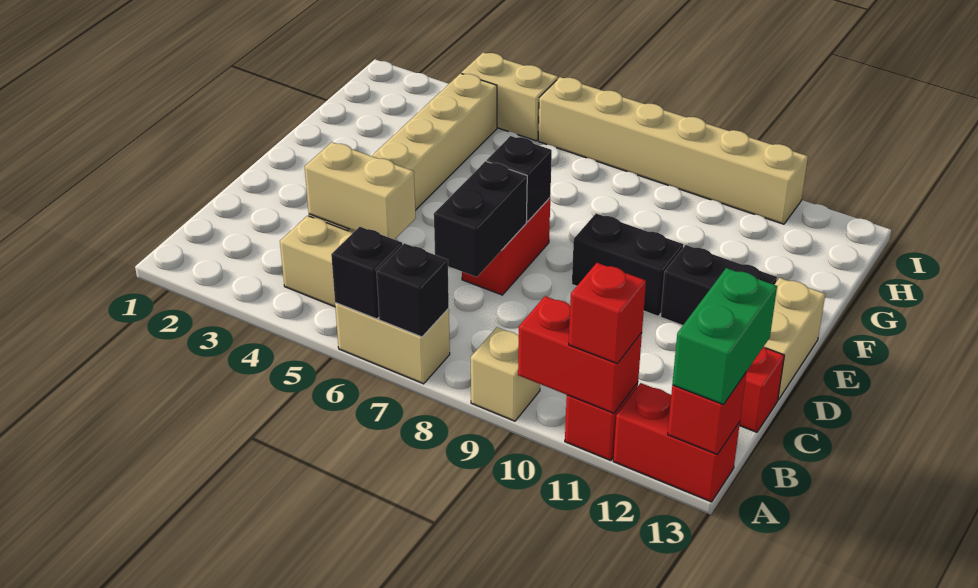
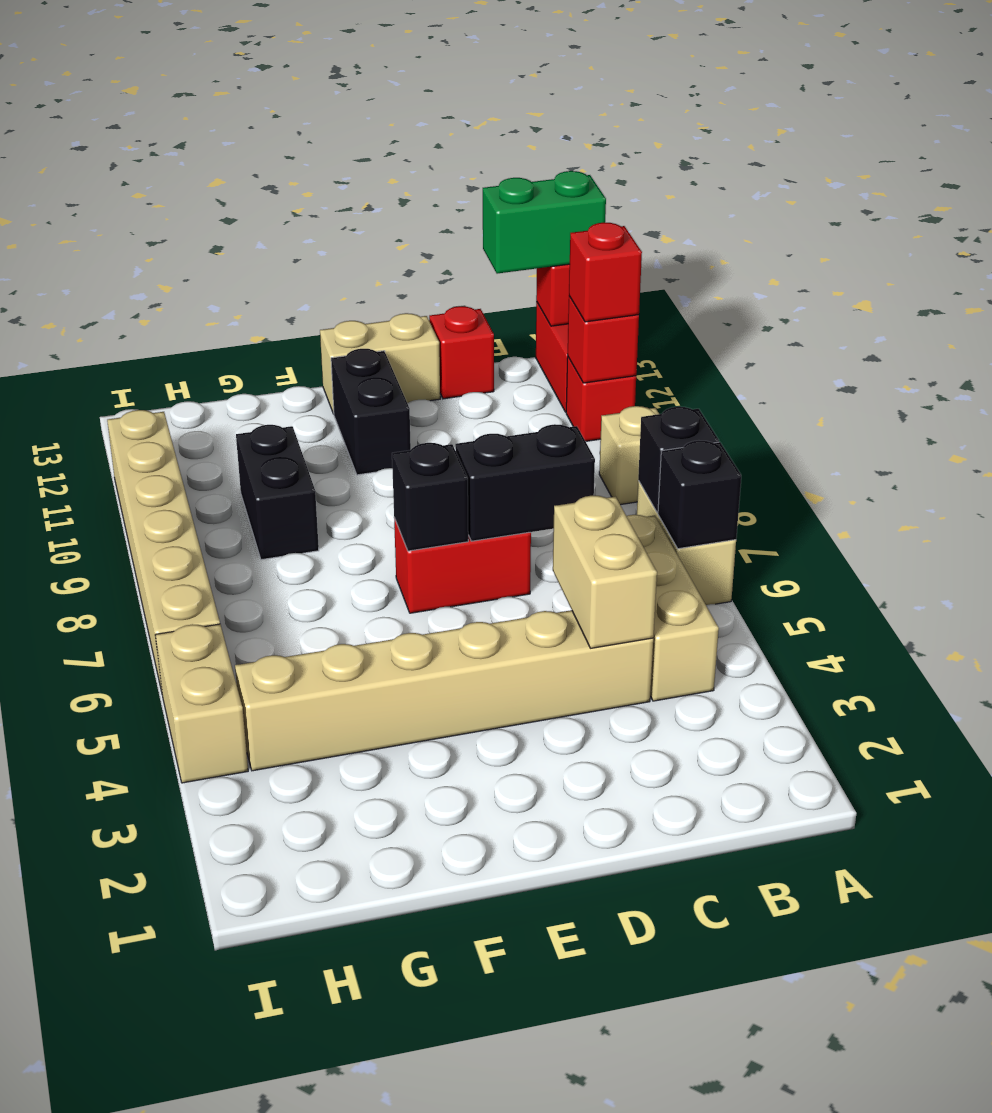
red brick A10:A11 level 2 -> red brick A11 level 2
black brick E9:E10 level 1 -> black brick G9:G10 level 1

